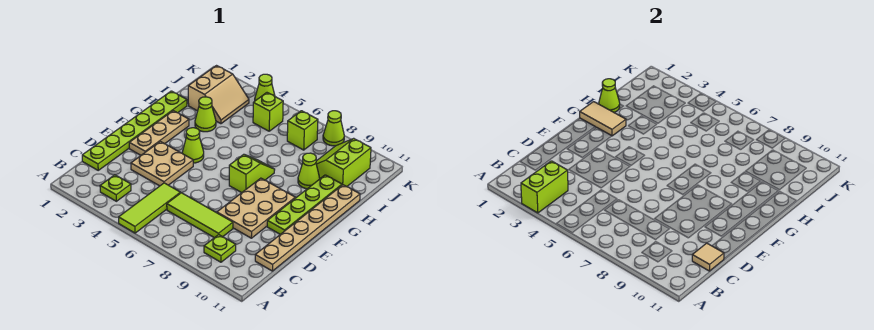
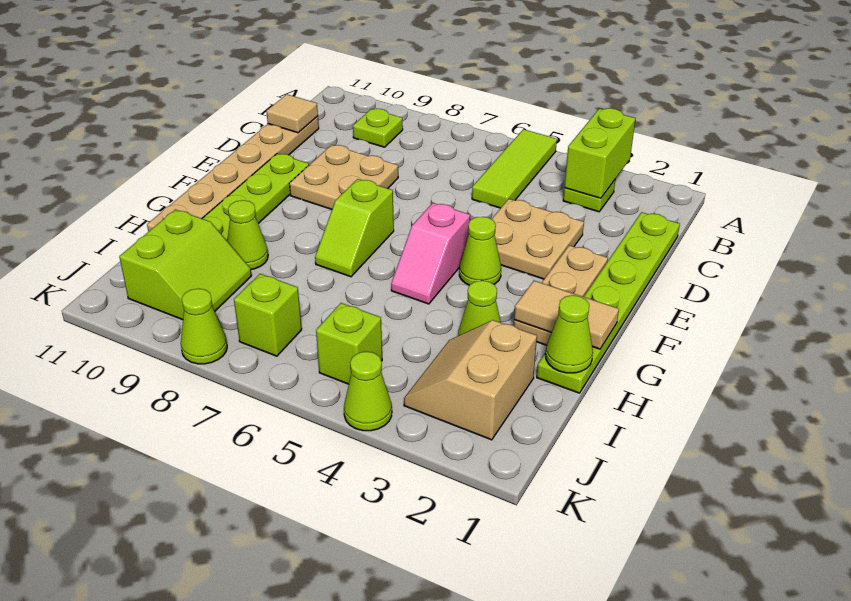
lime tile C6:C8 level 1 -> none
tan plate D8:F9 level 1 -> tan plate D8:E9 level 1
none -> pink slope F5:G5 level 1 top F

